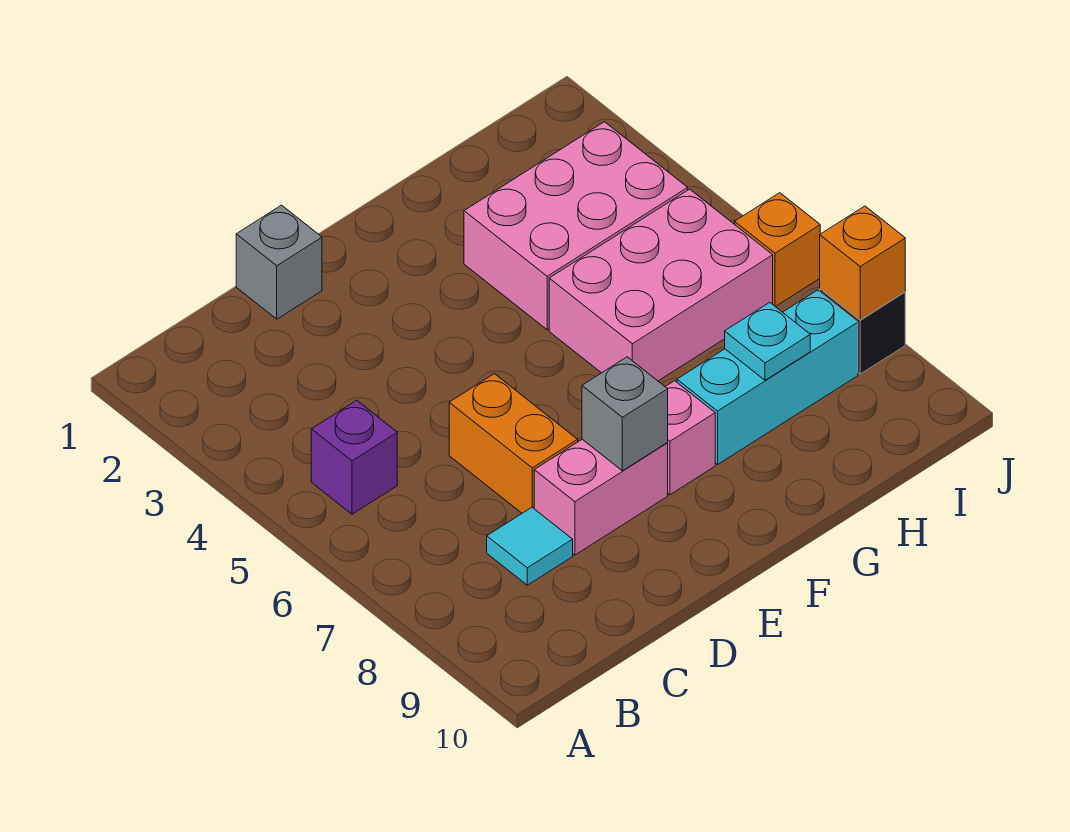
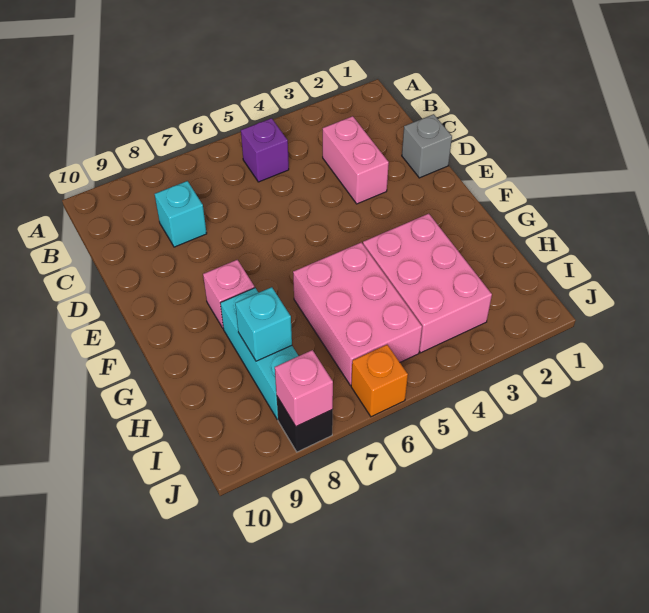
cyan tile C8 level 1 -> cyan brick C8 level 1
orange brick D6:D7 level 1 -> none
pink brick D8:E8 level 1 -> pink brick C3:D3 level 1
grey brick E8 level 2 -> none
cyan plate H8 level 2 -> cyan brick H8 level 2
orange brick J8 level 2 -> pink brick J8 level 2

